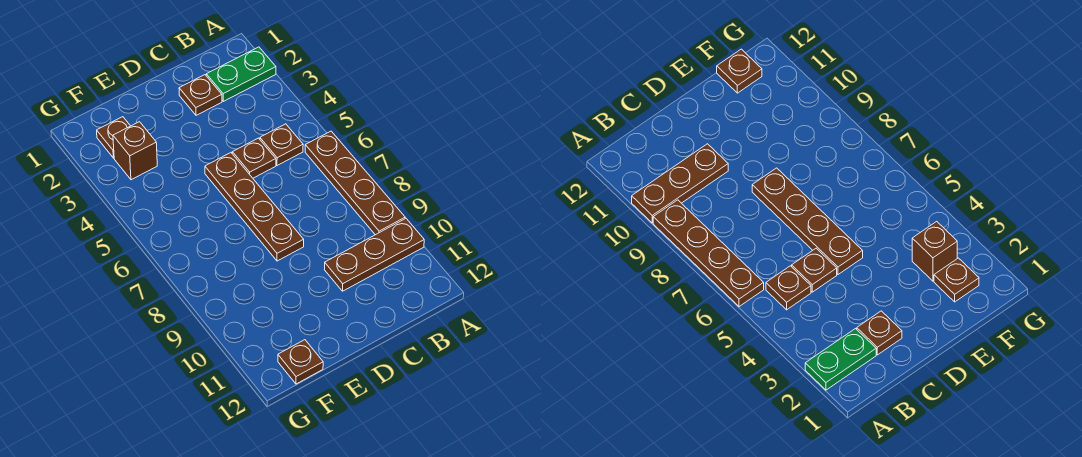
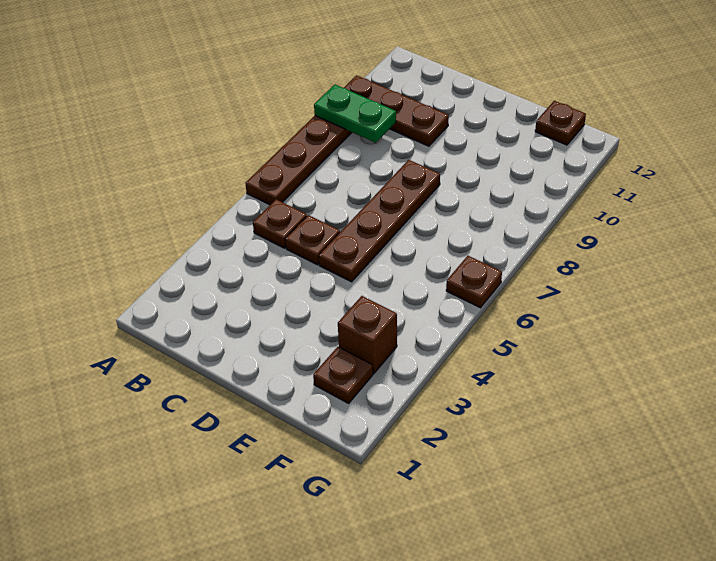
green plate A2:B2 level 1 -> green plate A9:B9 level 2
brown plate C2 level 1 -> brown plate G6 level 1

